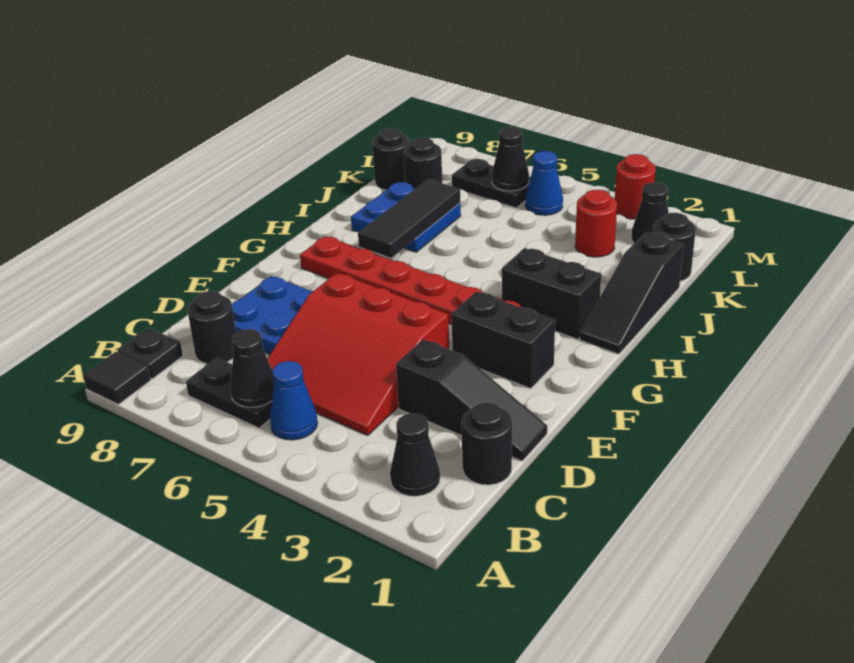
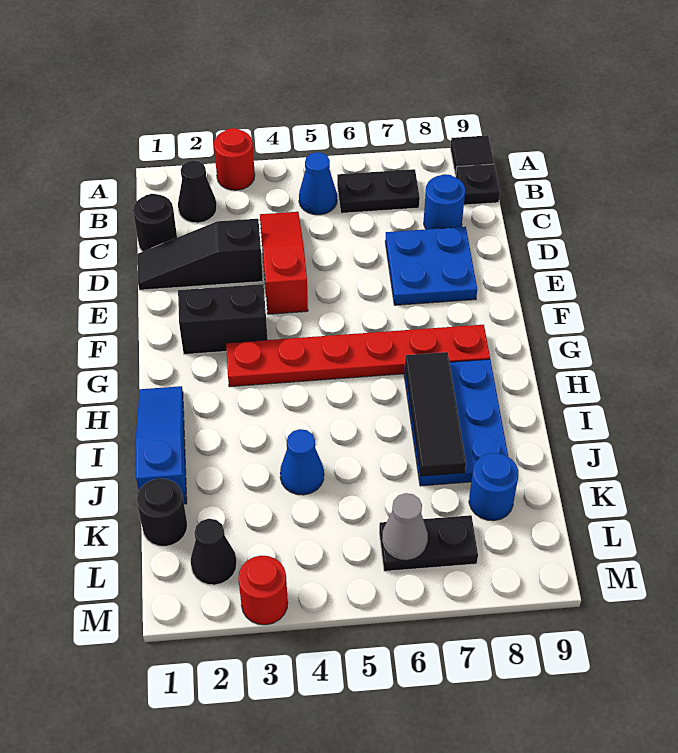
black cone B6 level 2 -> none
red slope C4:E6 level 1 top E -> red slope C4:E4 level 1 top E
black round brick C8 level 1 -> blue round brick C8 level 1
black slope H1:J1 level 1 top J -> blue slope H1:J1 level 1 top J
black brick H2:H3 level 1 -> none
blue plate I7:J8 level 1 -> blue plate H7:J8 level 1
red round brick K3 level 1 -> red round brick A3 level 1
black round brick K8 level 1 -> blue round brick K8 level 1
black round brick K9 level 1 -> none
blue cone L5 level 1 -> blue cone J4 level 1
black cone L6 level 2 -> grey cone L6 level 2

